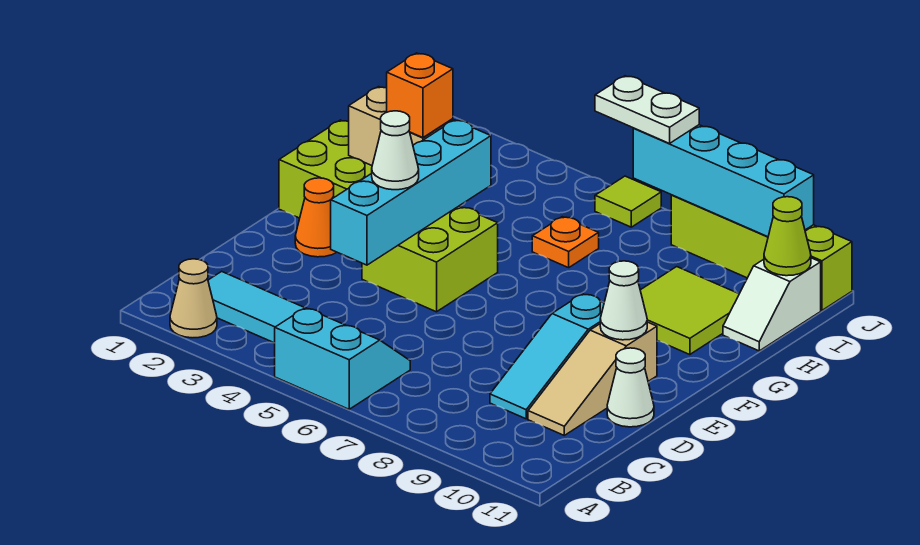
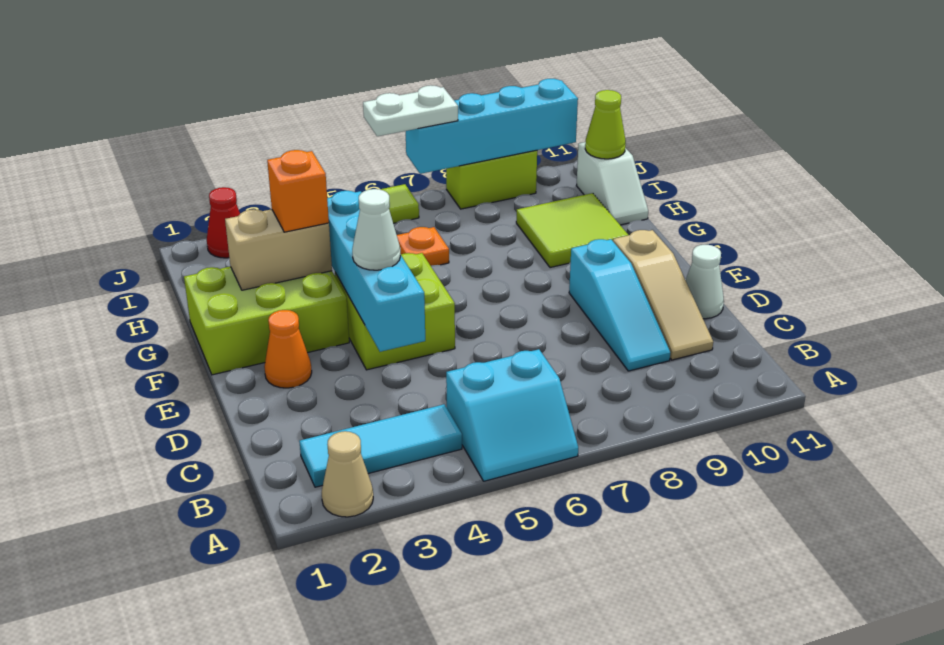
cyan slope A5:B6 level 1 top A -> cyan slope A5:B6 level 1 top B
white cone E10 level 2 -> none
none -> red cone J2 level 1
lime brick J8:J11 level 1 -> lime brick J8:J9 level 1

